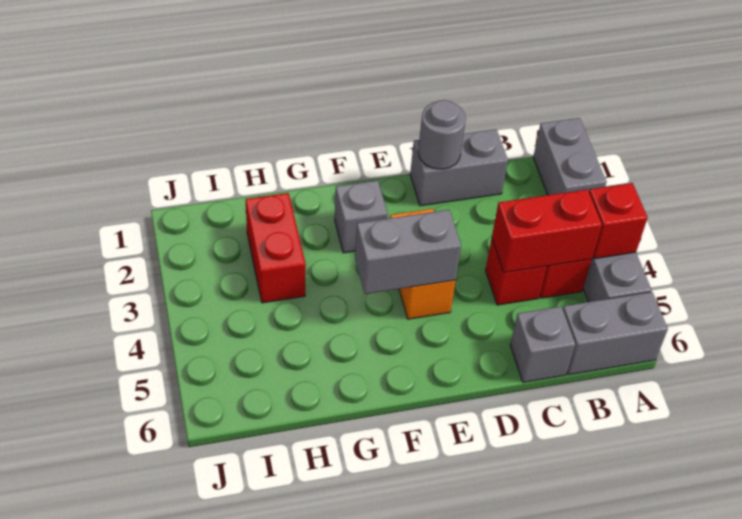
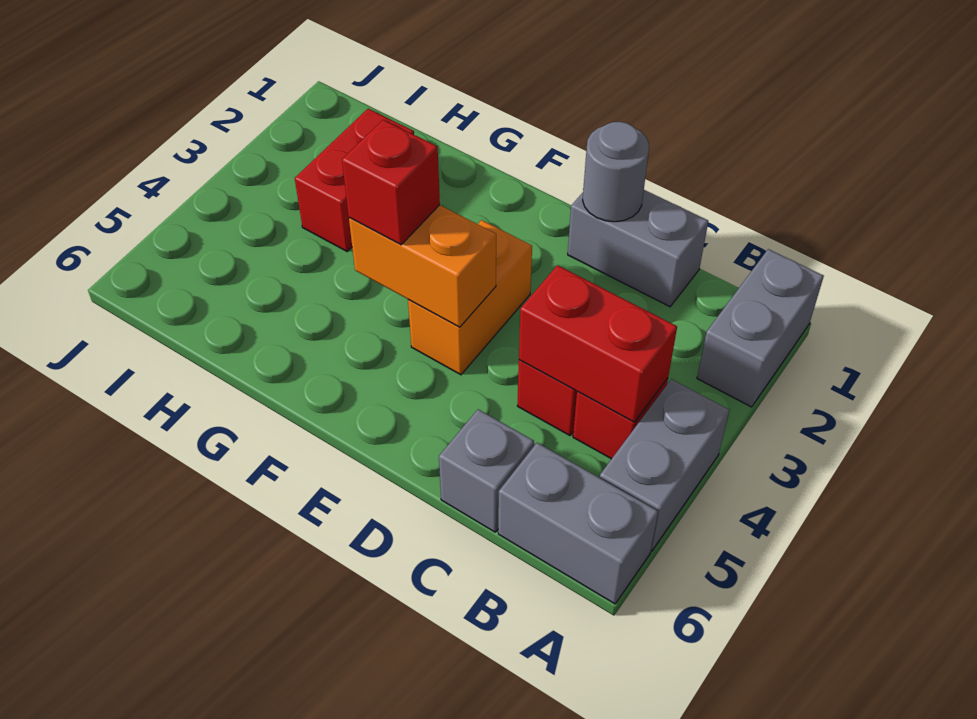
red brick A4 level 2 -> red brick F4 level 3
grey brick E4:F4 level 2 -> orange brick E4:F4 level 2
grey brick F2 level 1 -> none

